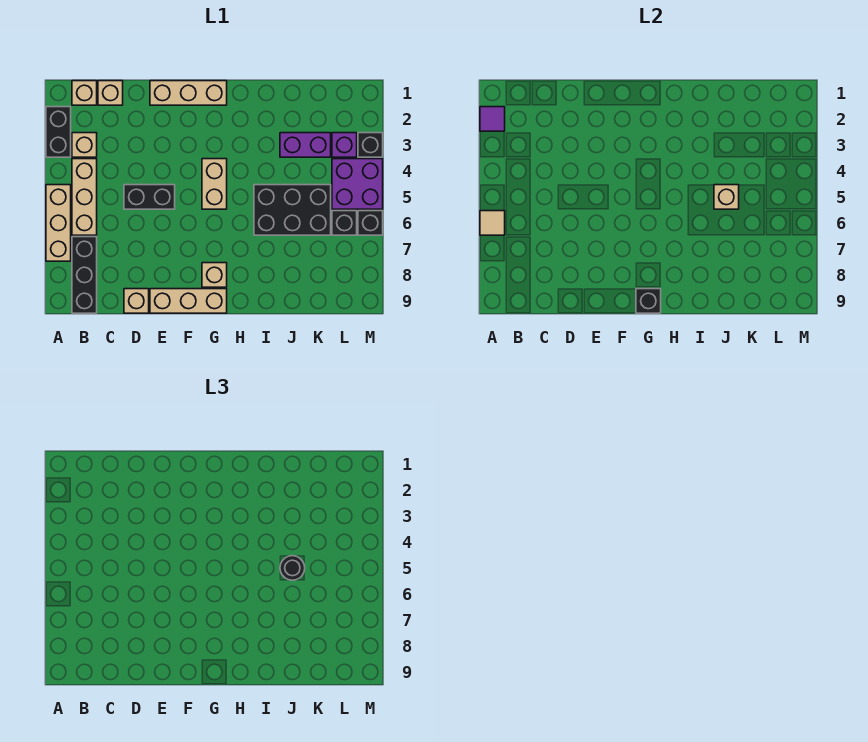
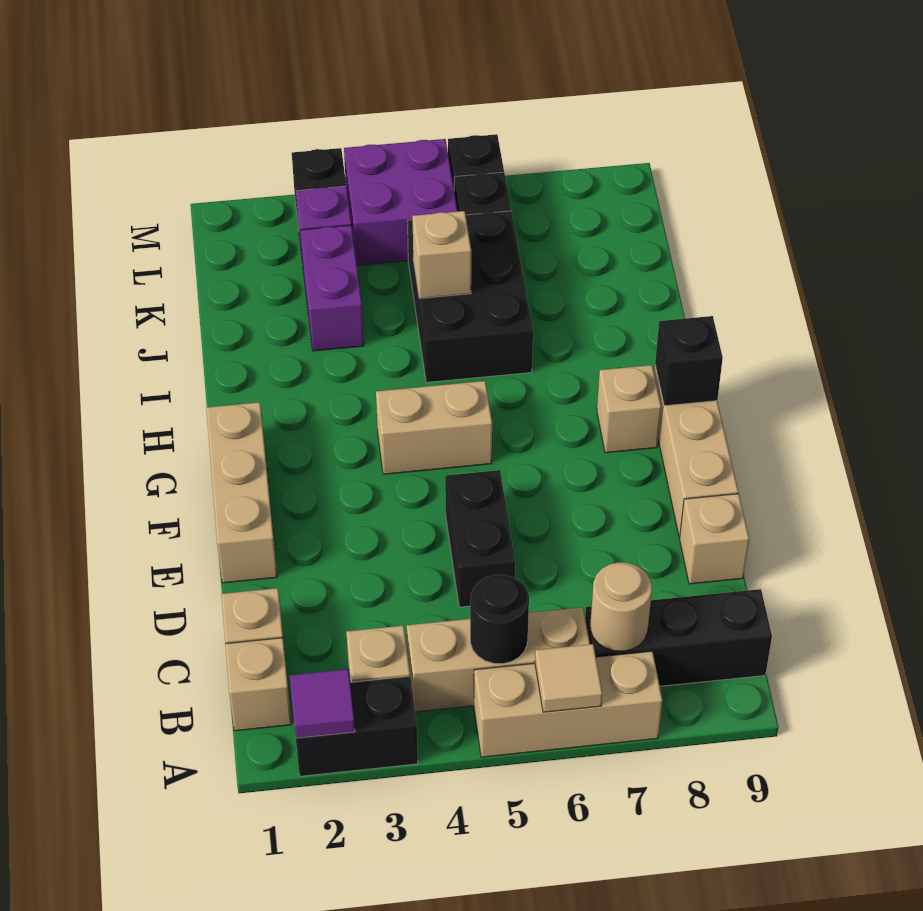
none -> tan round brick B7 level 2
black round brick J5 level 3 -> black round brick B5 level 2

